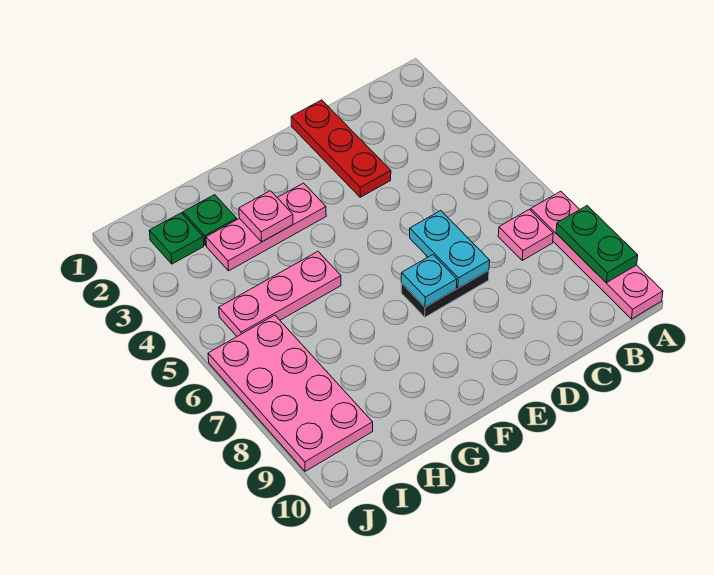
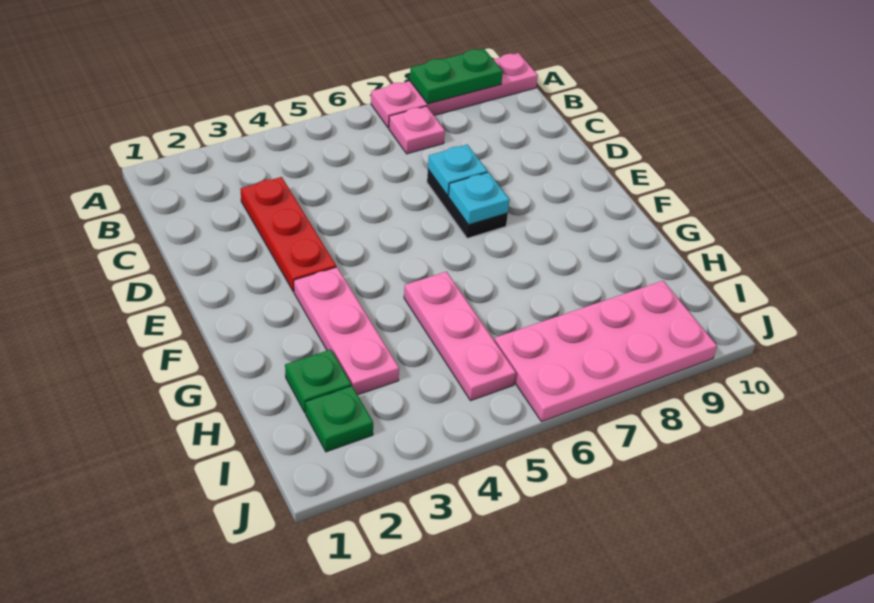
red plate D1:D3 level 1 -> red plate C3:E3 level 1
cyan plate D6:D7 level 2 -> cyan plate D7 level 2
pink plate G3 level 2 -> none

